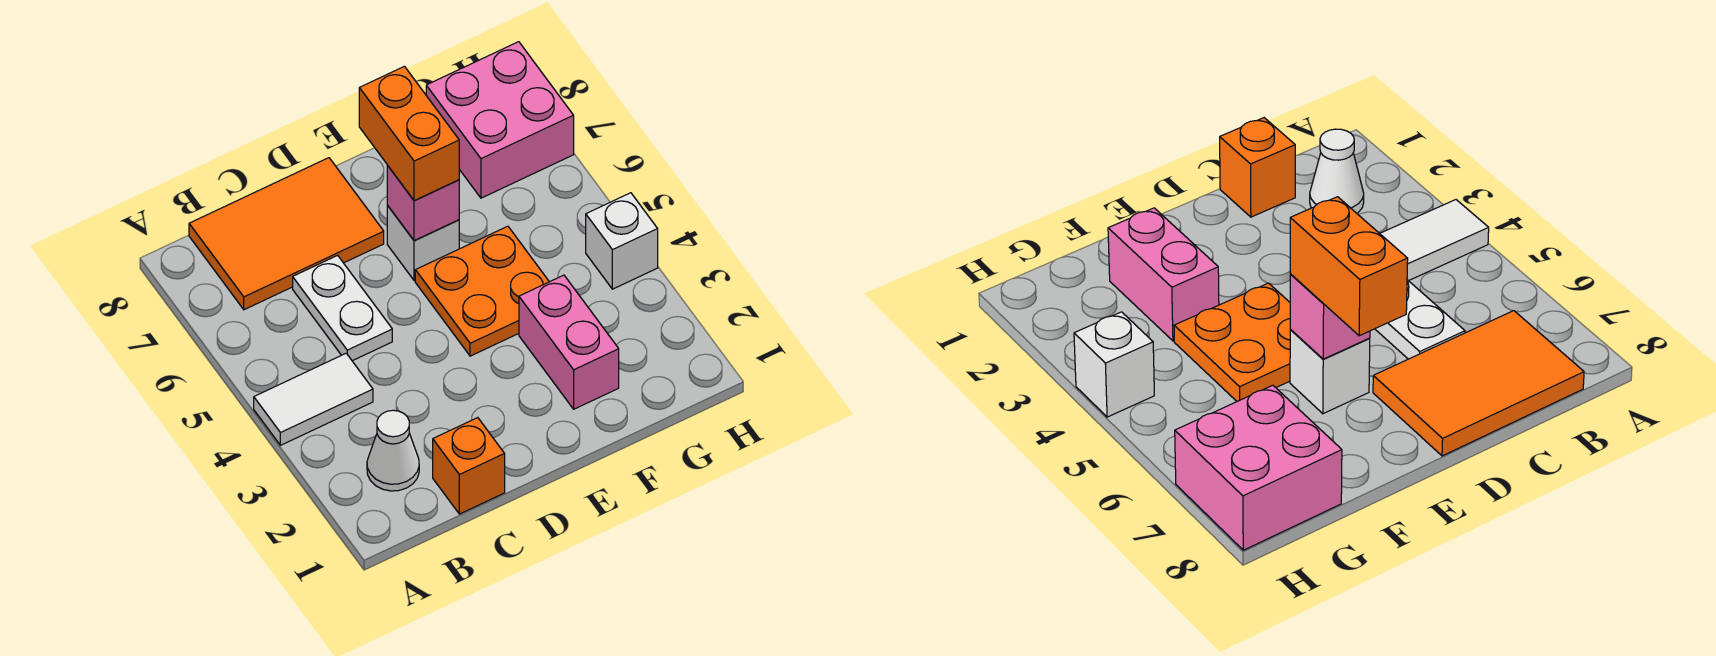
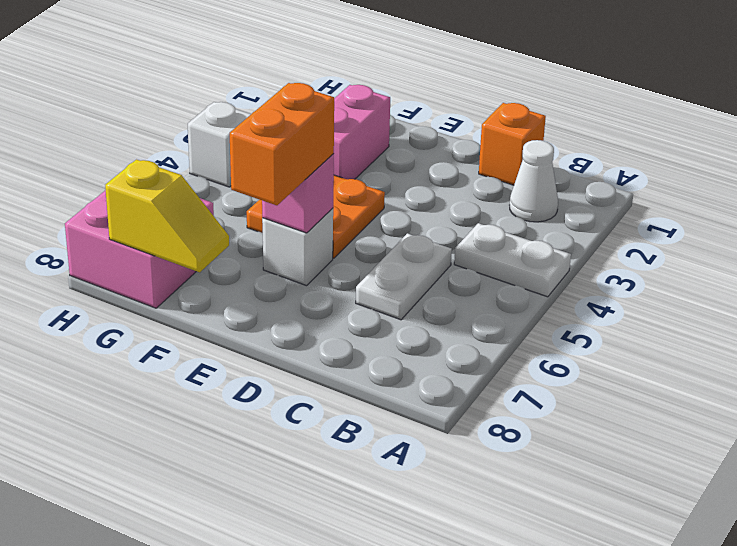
white tile A4:B4 level 1 -> white plate A4:B4 level 1
orange tile B7:D8 level 1 -> none
none -> yellow slope F8:G8 level 2 top G

